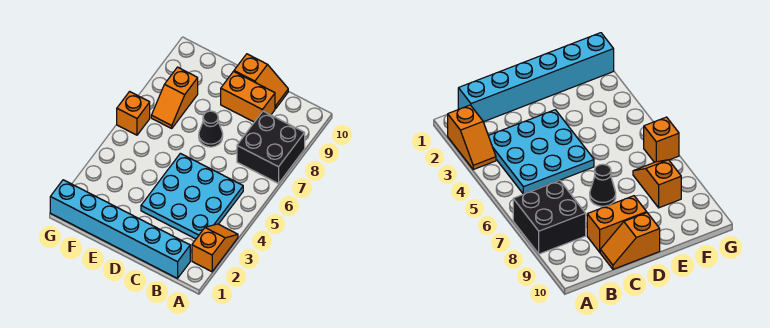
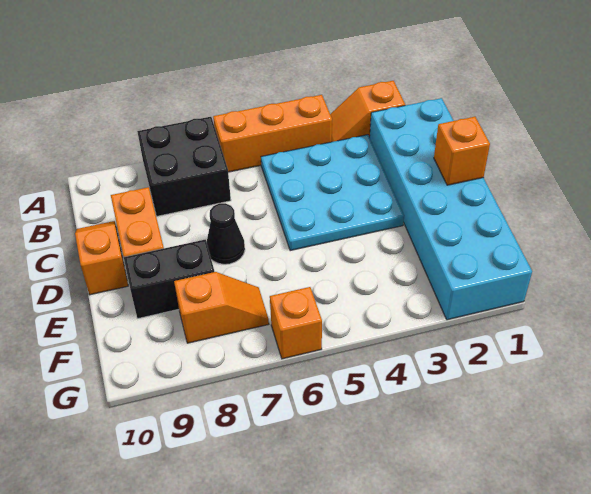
none -> orange brick A4:A6 level 1
cyan brick B1:G1 level 1 -> cyan brick B1:G2 level 1
none -> orange brick D1 level 2
none -> black brick E8:E9 level 1

